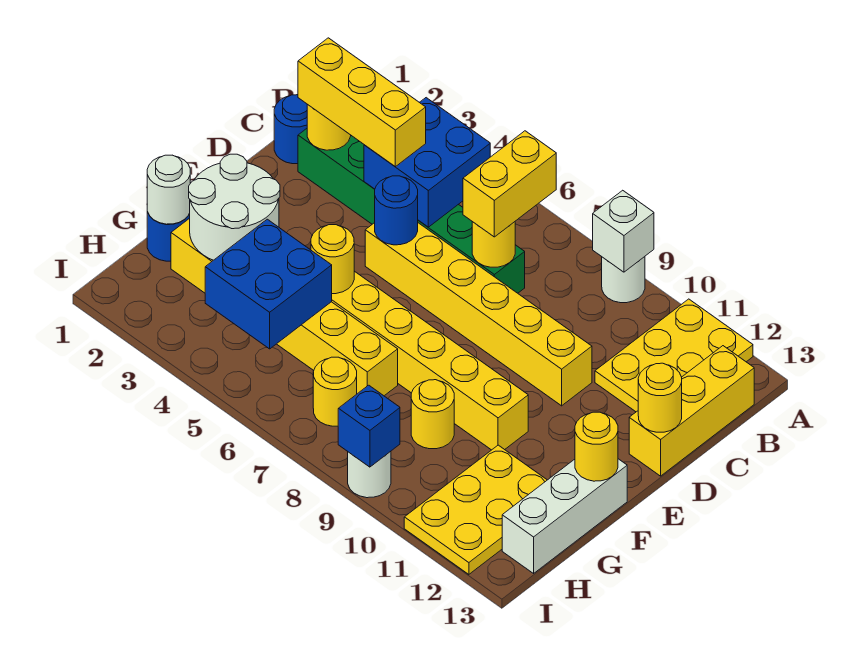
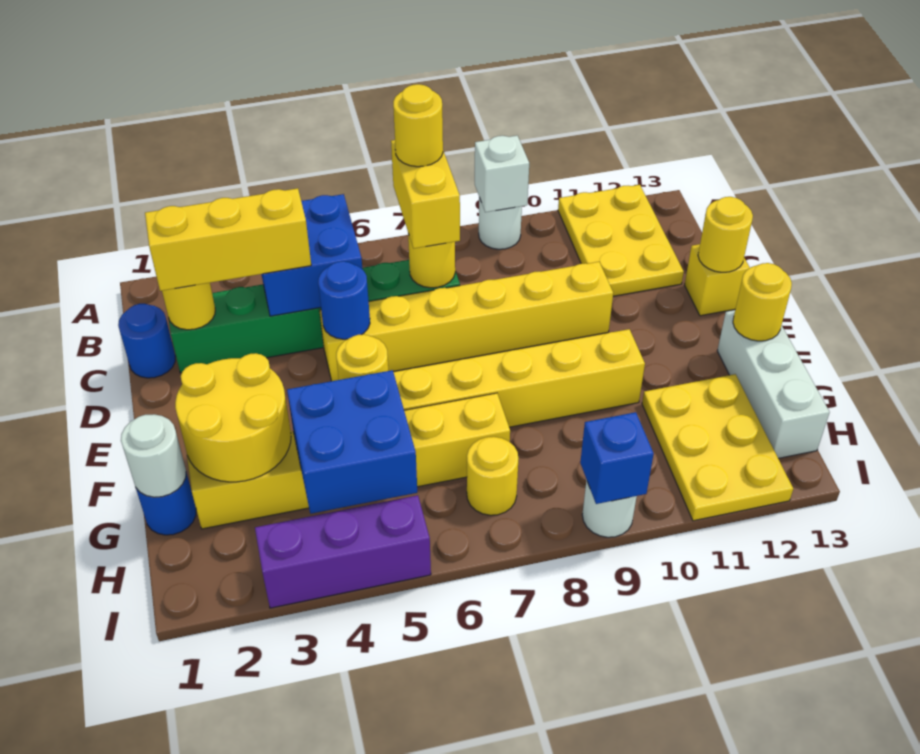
yellow brick B13:D13 level 1 -> yellow brick D13 level 1
white round brick F2:G3 level 2 -> yellow round brick F2:G3 level 2
yellow round brick G9 level 1 -> yellow round brick B7 level 4
none -> purple brick I3:I5 level 1

